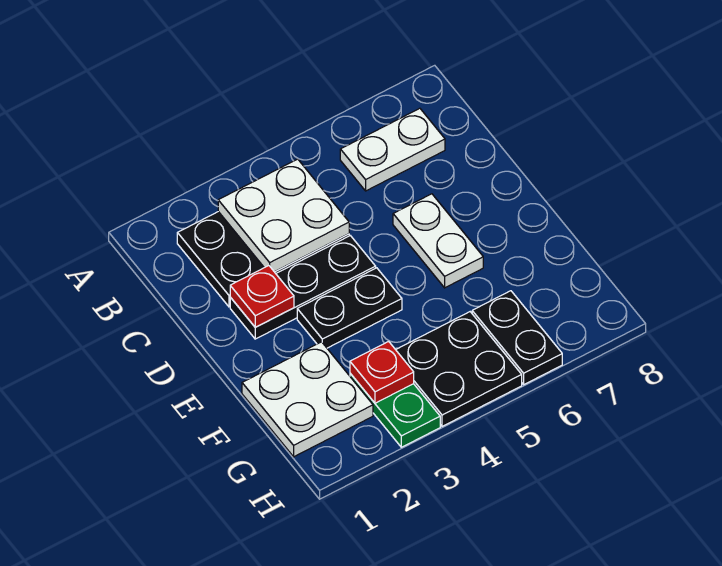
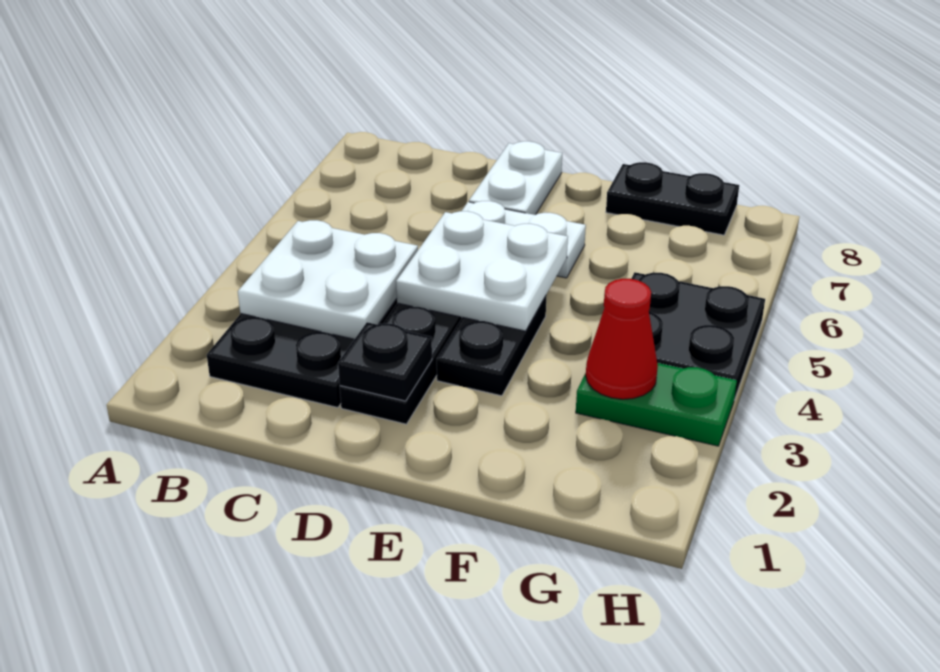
white plate B6:B7 level 1 -> white plate D7:D8 level 1
red plate D2 level 2 -> black plate D2 level 2
white plate F1:G2 level 1 -> white plate D4:E5 level 2
red plate G3 level 2 -> red cone G3 level 2
black plate G6:H6 level 1 -> black plate F8:G8 level 1

